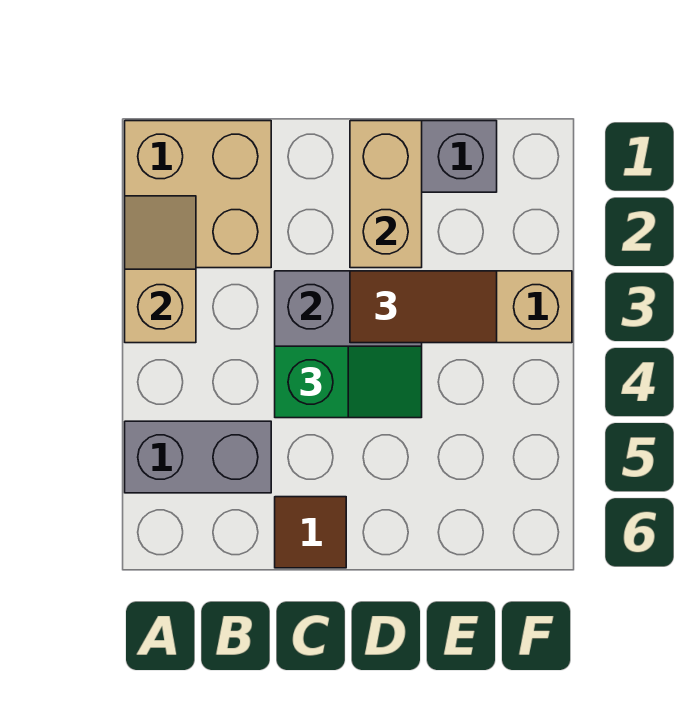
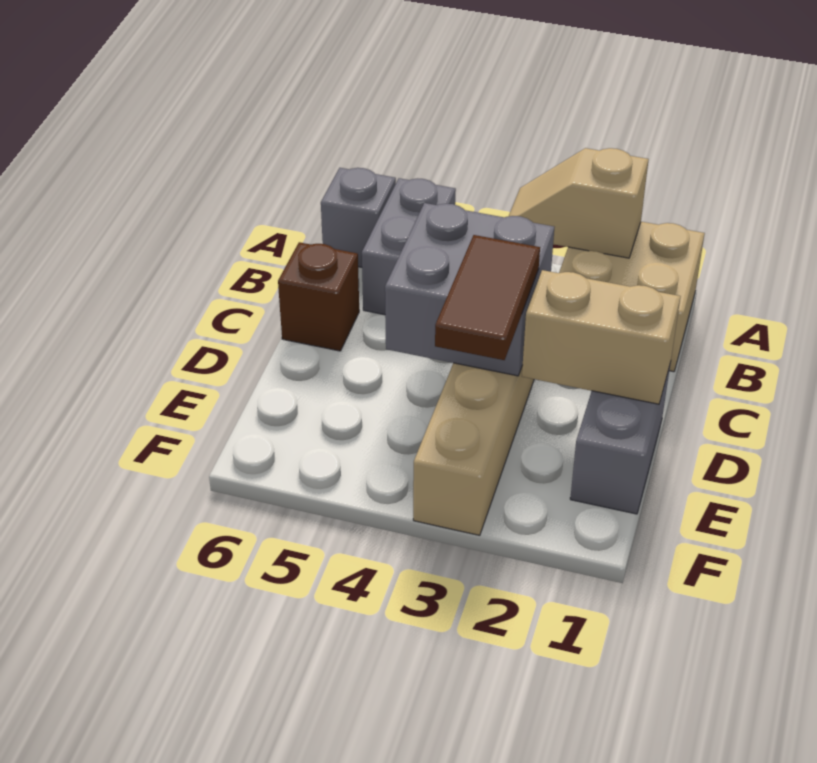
tan slope A2:A3 level 2 top 3 -> tan slope A2:A3 level 2 top 2
none -> grey brick A6 level 1
green slope C4:D4 level 3 top C -> none
brown tile C6 level 1 -> brown brick C6 level 1

